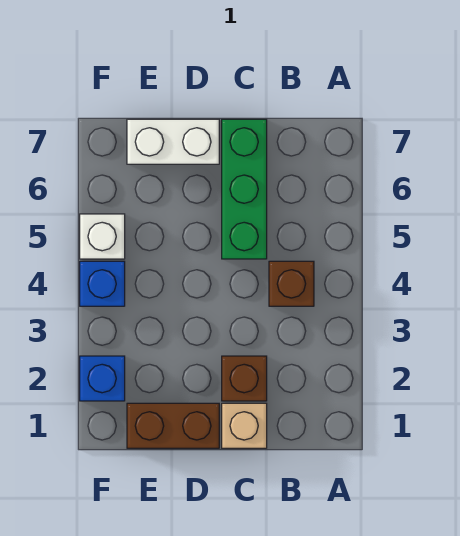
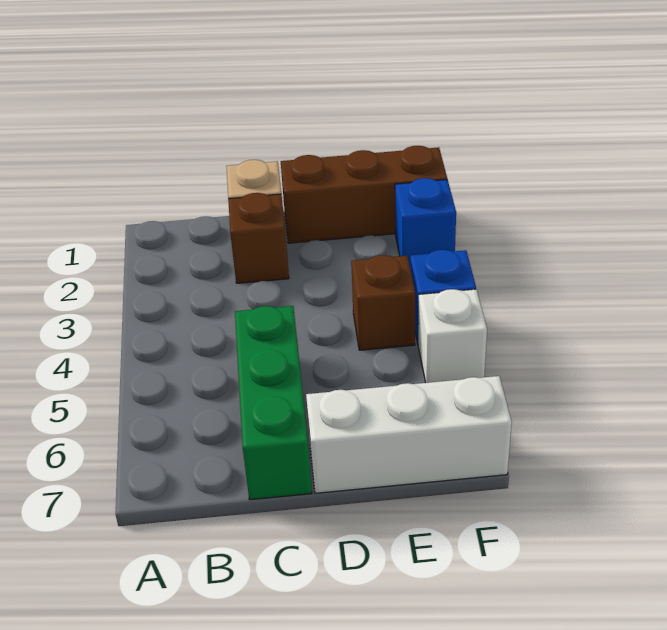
brown brick B4 level 1 -> brown brick E4 level 1
brown brick D1:E1 level 1 -> brown brick D1:F1 level 1
white brick D7:E7 level 1 -> white brick D7:F7 level 1

